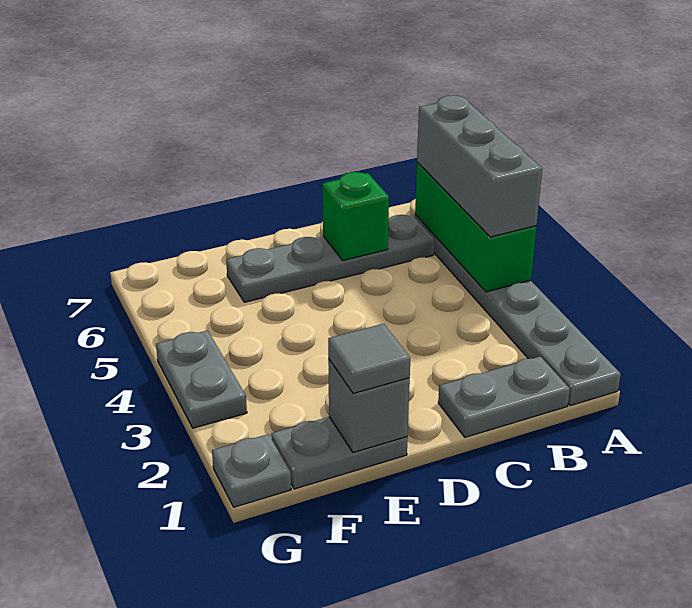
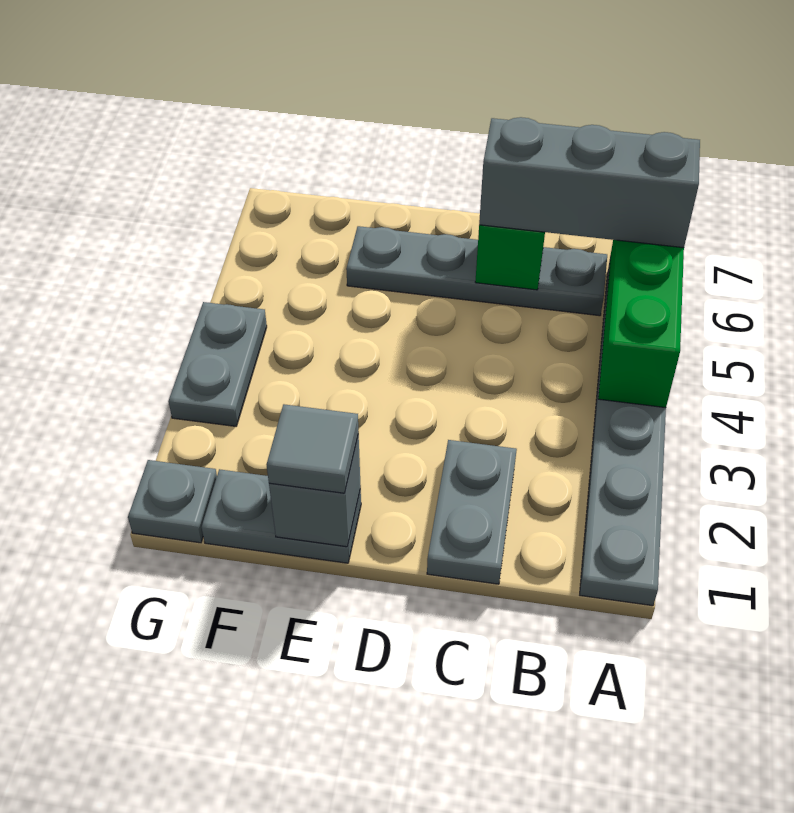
grey brick A4:A6 level 3 -> grey brick A6:C6 level 3
grey plate B1:C1 level 1 -> grey plate C1:C2 level 1

